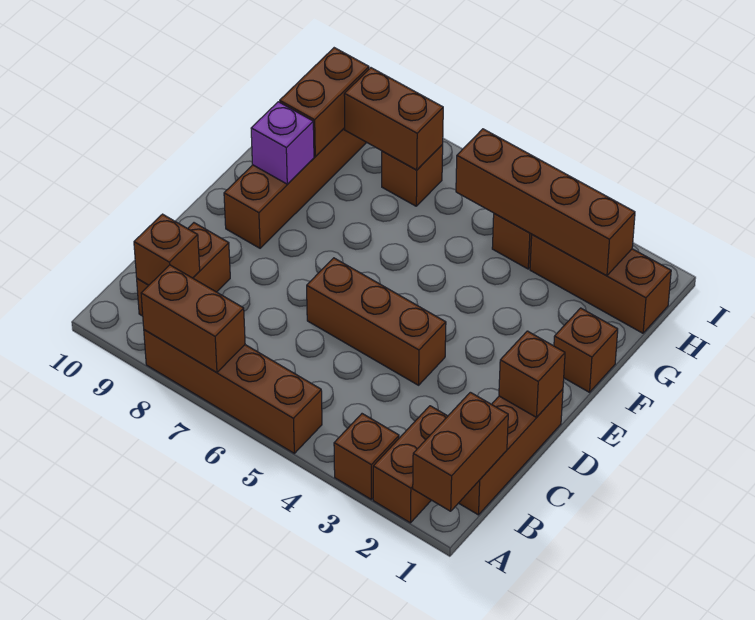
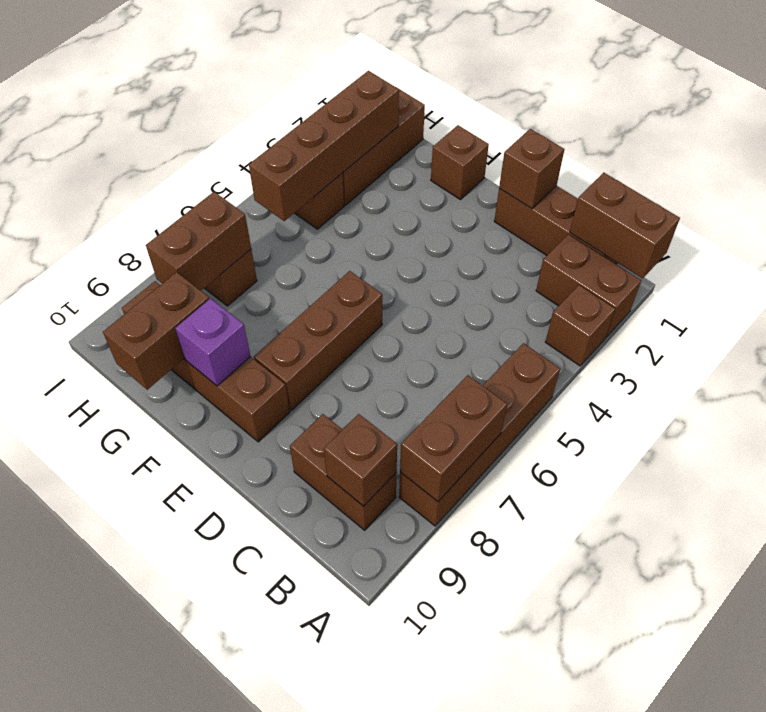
brown brick D4:D6 level 1 -> brown brick E6:E8 level 1
brown brick G9:H9 level 2 -> brown brick G9:G10 level 2

